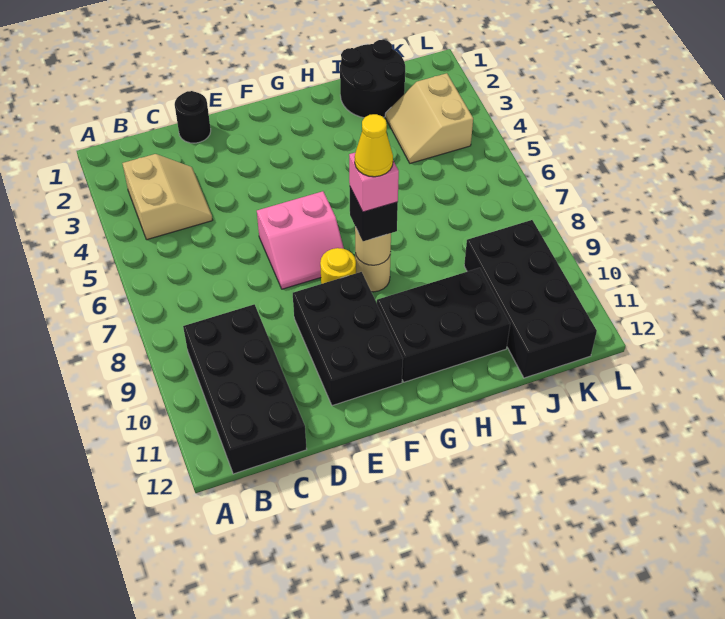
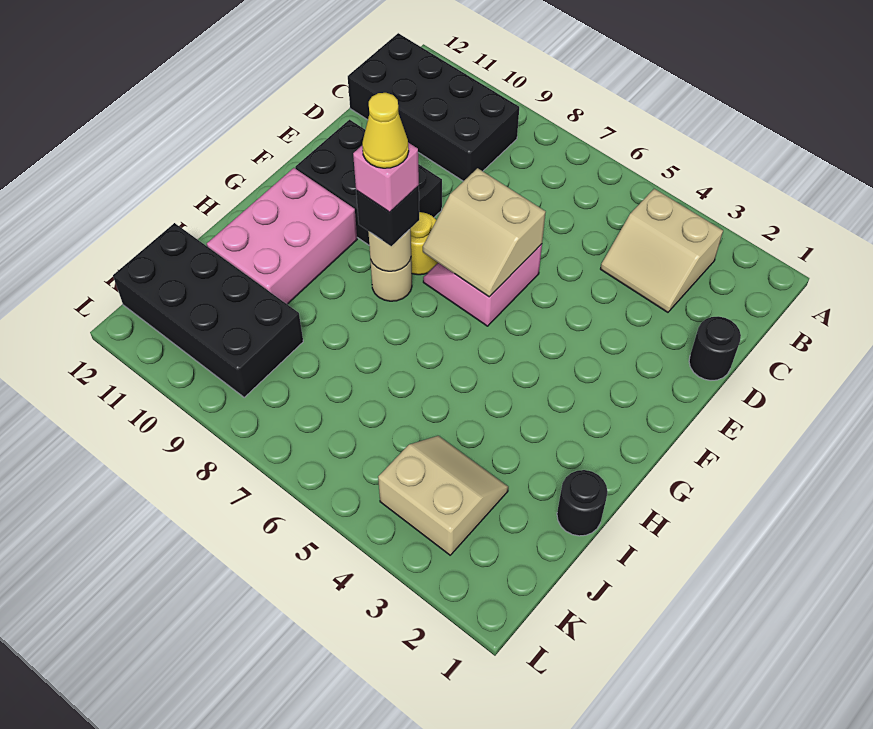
none -> tan slope E6:F7 level 2 top E
black brick G10:I11 level 1 -> pink brick G10:I11 level 1
black round brick I1:J2 level 1 -> black round brick I1 level 1

